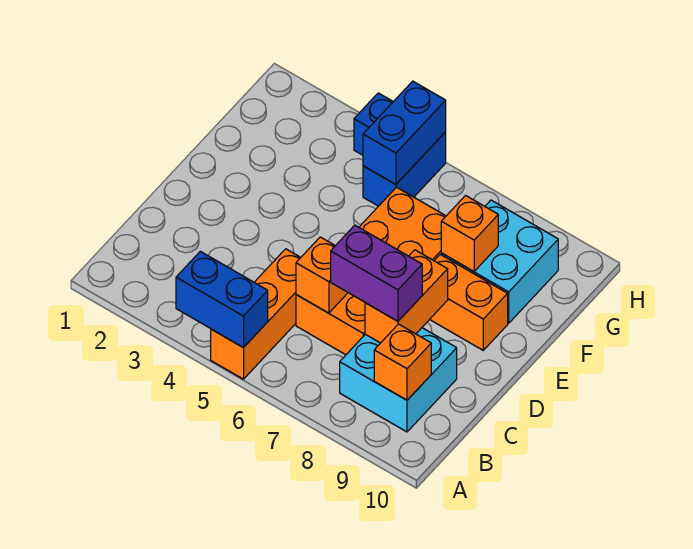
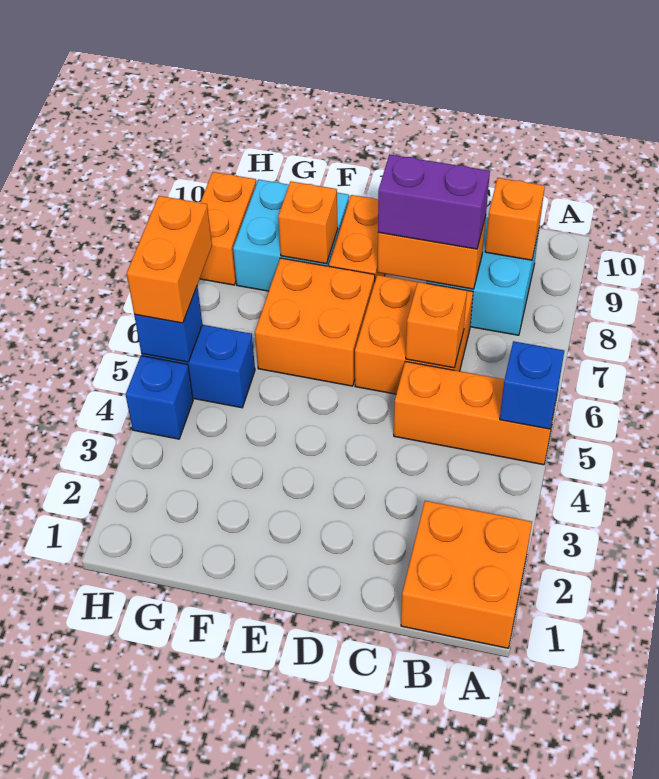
none -> orange brick A1:B2 level 1
blue brick A4:A5 level 2 -> blue brick A5 level 2
purple brick C7:C8 level 3 -> purple brick C8:D8 level 3
blue brick G5:H5 level 2 -> blue brick H5 level 2
none -> orange brick H5:H6 level 3
none -> orange brick H8:H9 level 1

